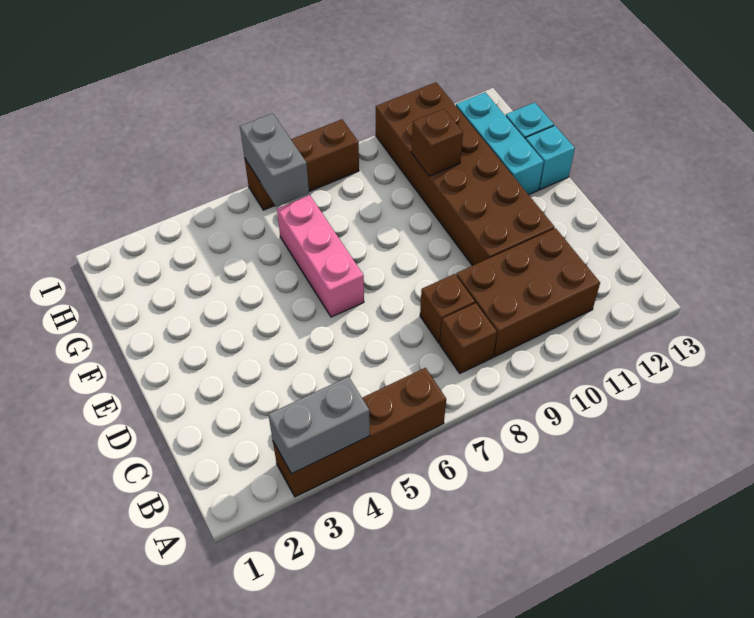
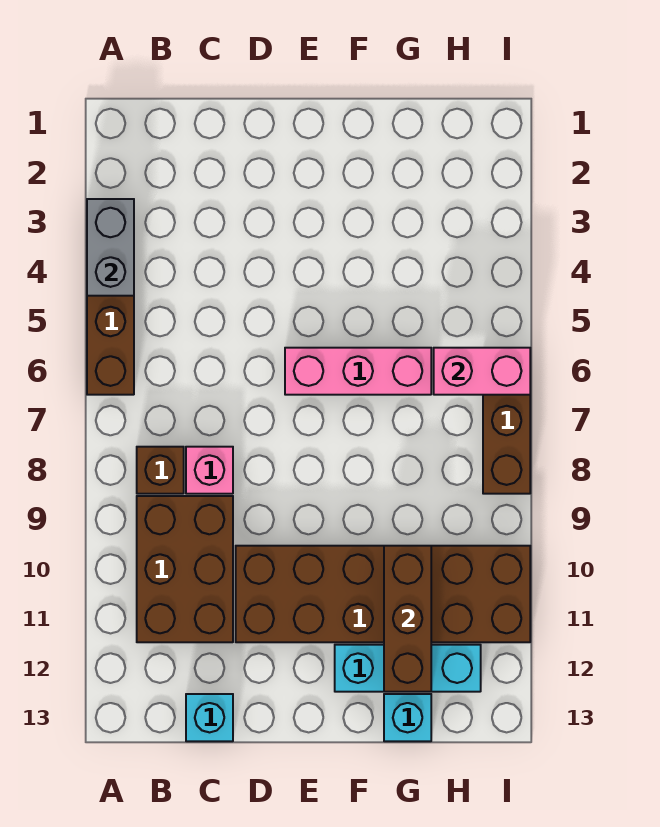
brown brick C8 level 1 -> pink brick C8 level 1
cyan brick F13 level 1 -> cyan brick C13 level 1
brown brick G10 level 2 -> brown brick G10:G12 level 2
grey brick H6:I6 level 2 -> pink brick H6:I6 level 2

